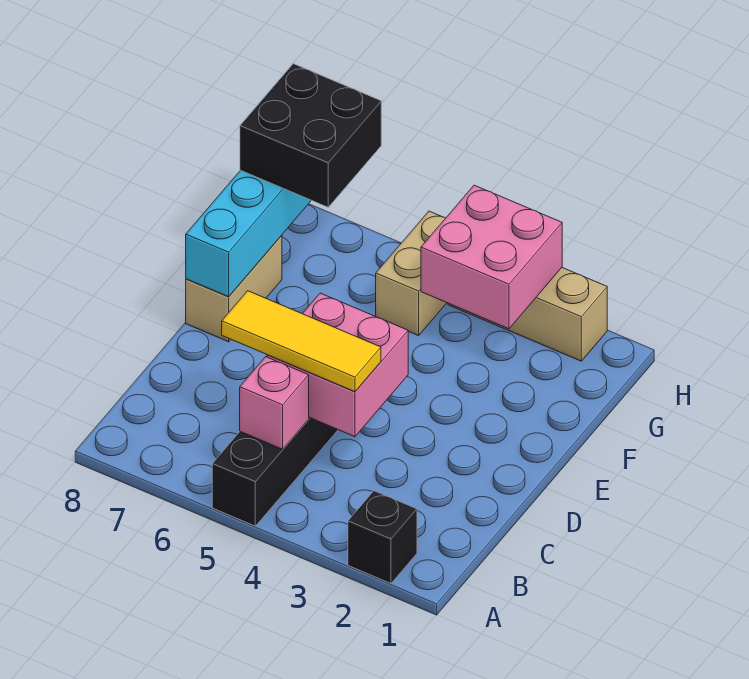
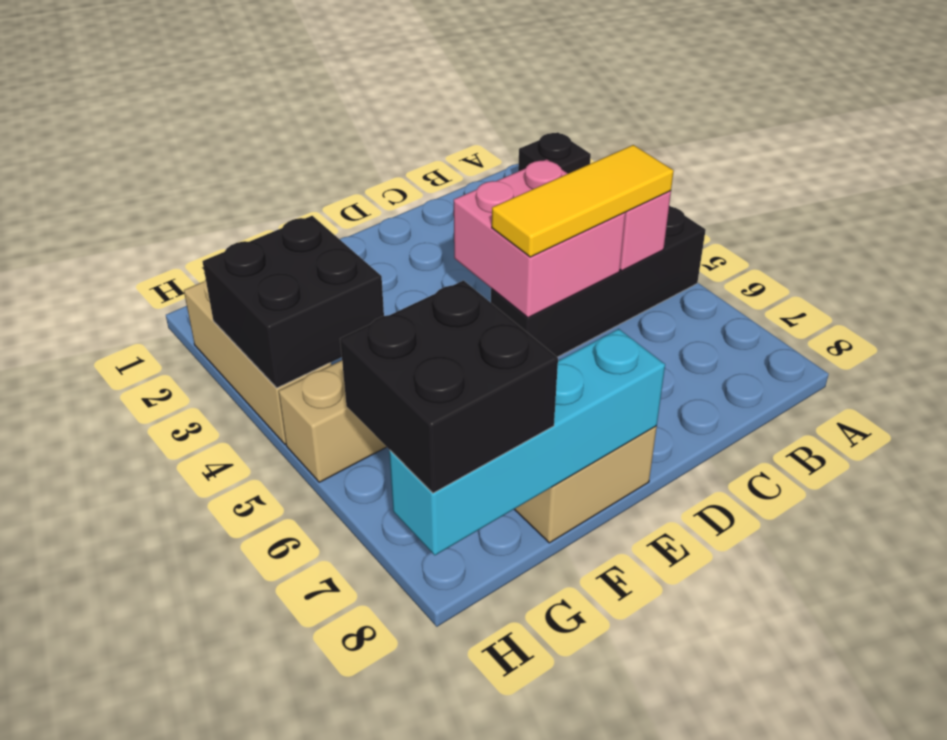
yellow tile C4:C6 level 3 -> yellow tile B5:D5 level 3
pink brick G3:H4 level 2 -> black brick G3:H4 level 2

